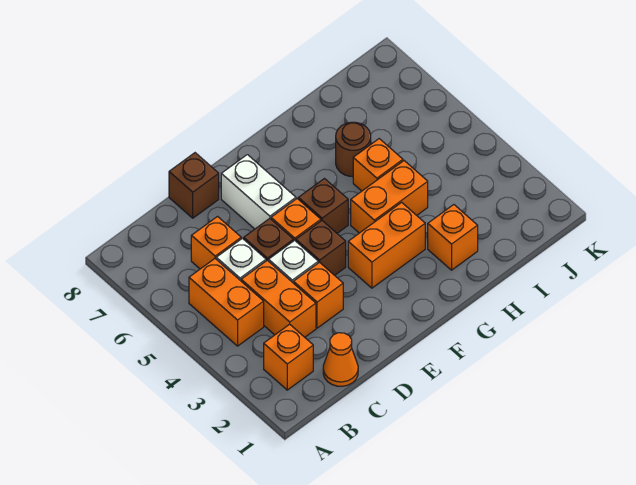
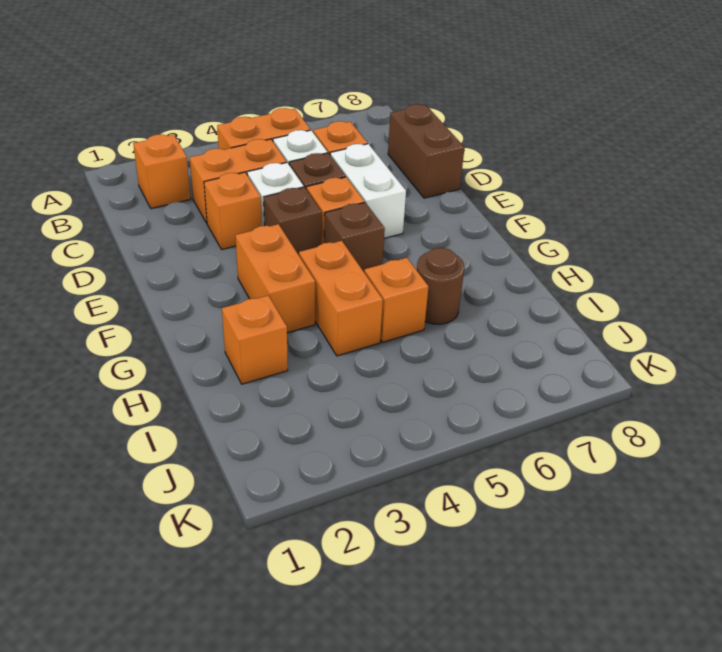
orange cone C1 level 1 -> none
brown brick D8 level 1 -> brown brick C8:D8 level 1
white brick E6:E7 level 1 -> white brick D6:E6 level 1

